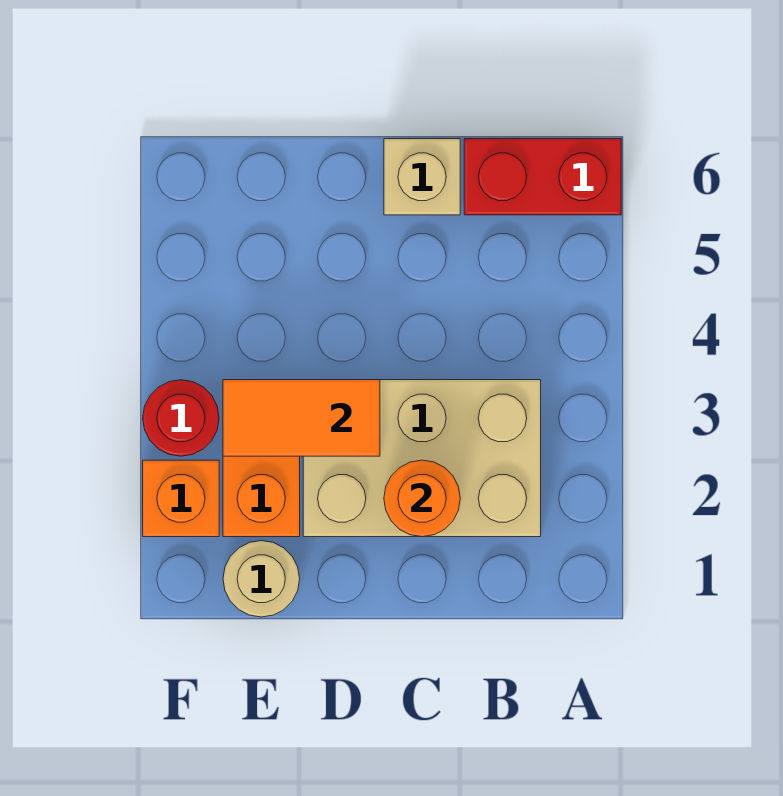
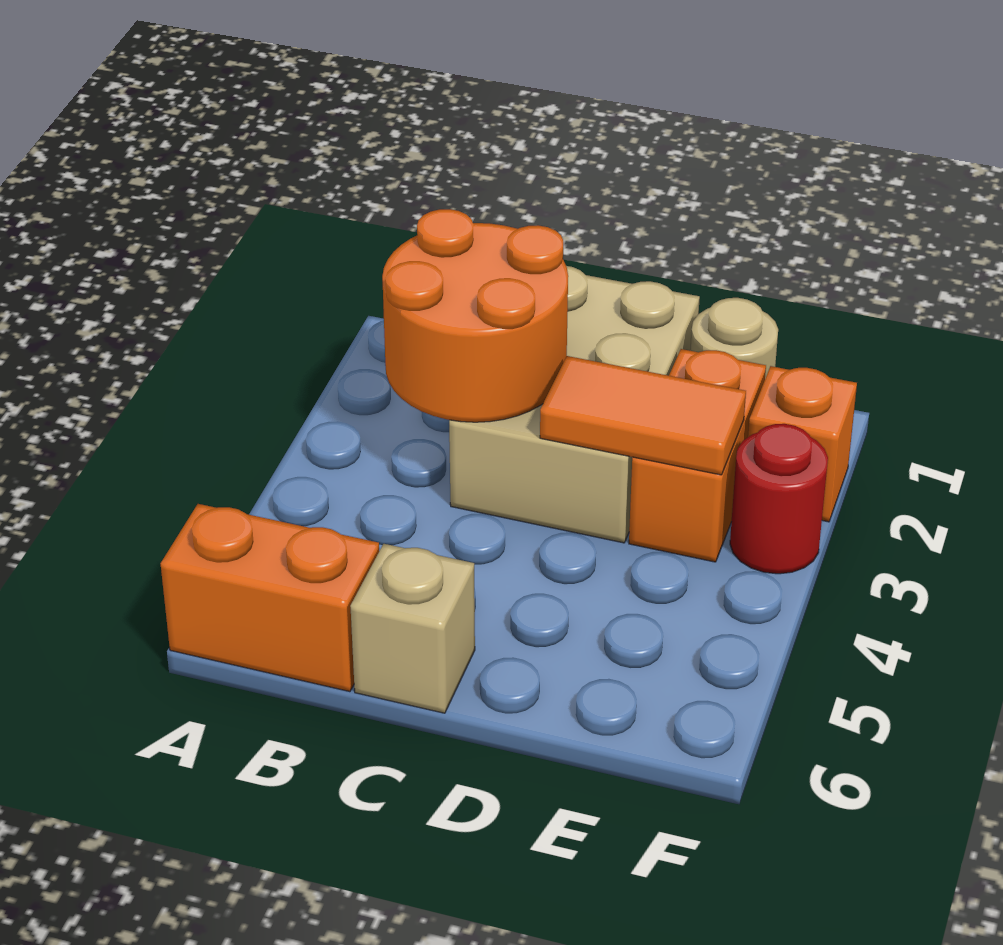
red brick A6:B6 level 1 -> orange brick A6:B6 level 1
tan brick B2:D3 level 1 -> tan brick C1:D3 level 1
orange round brick C2 level 2 -> orange round brick B2:C3 level 2

